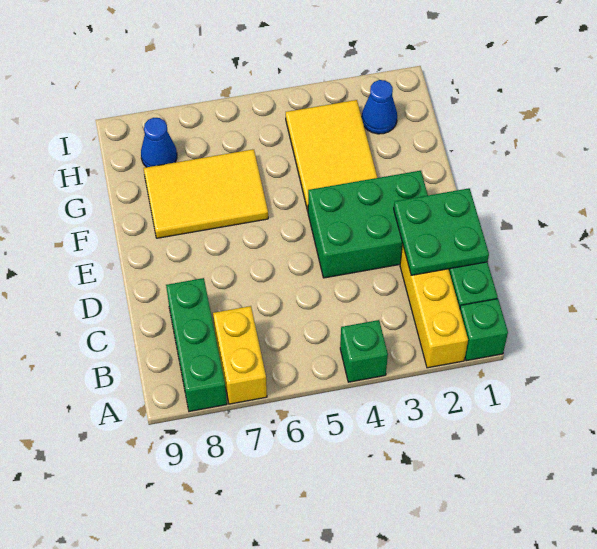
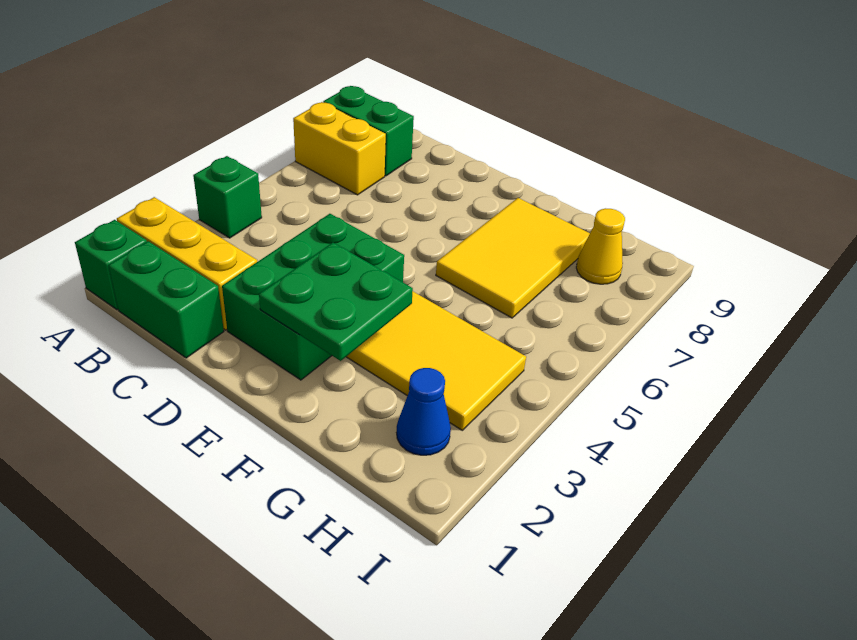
green brick A8:C8 level 1 -> green brick A8:B8 level 1
green plate C1:D2 level 2 -> green plate E2:F3 level 2
blue cone H8 level 1 -> yellow cone H8 level 1

